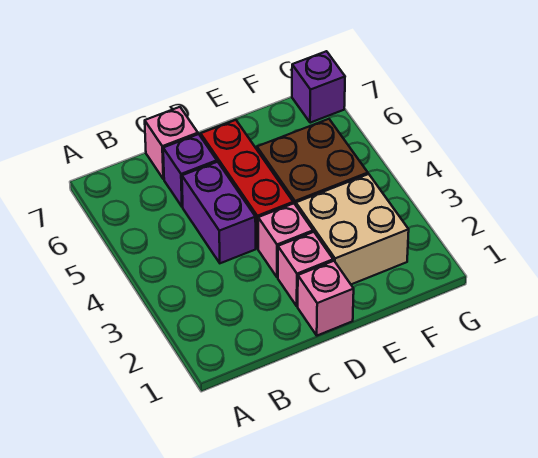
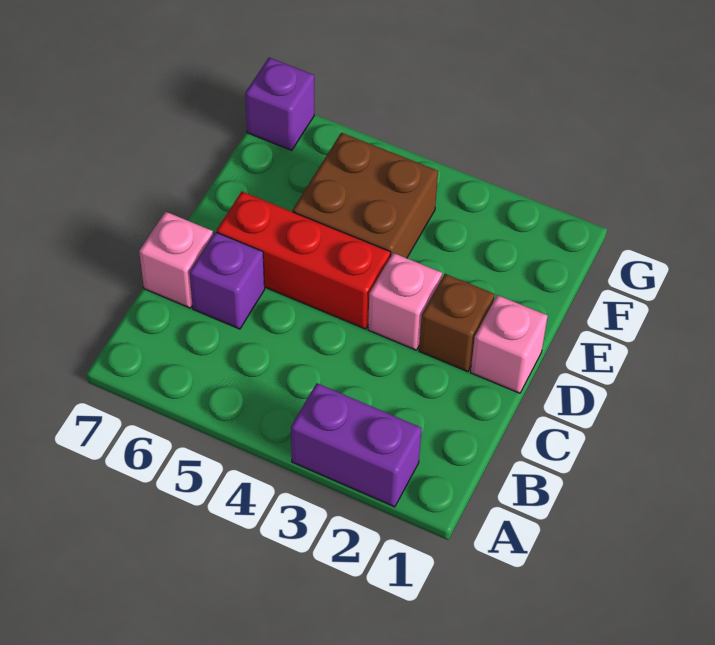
purple brick C4:C5 level 1 -> purple brick A2:A3 level 1
pink brick D2 level 1 -> brown brick D2 level 1
tan brick E2:F3 level 1 -> none

